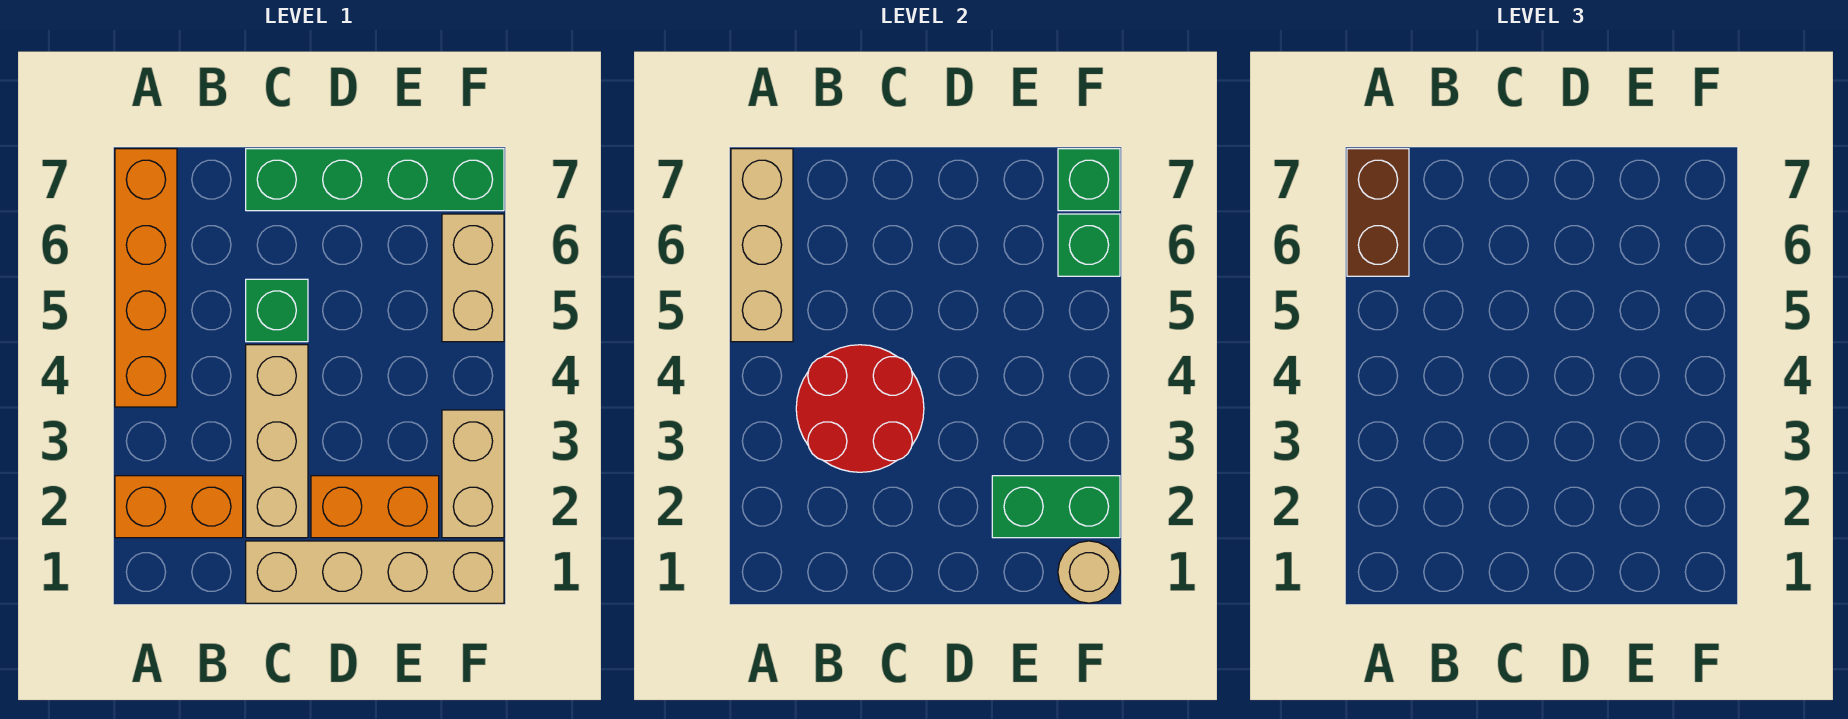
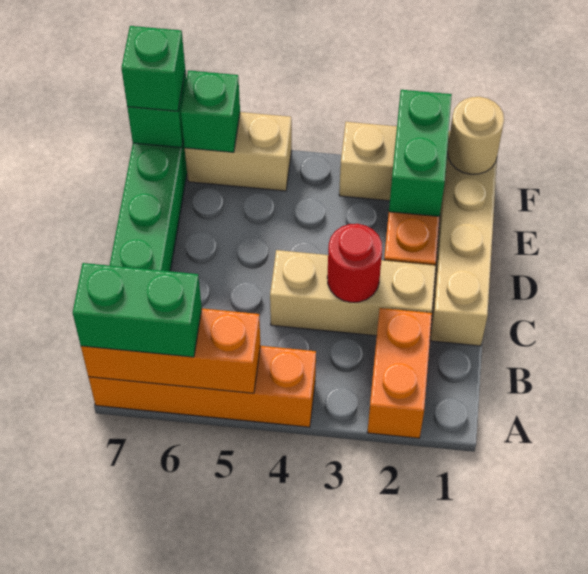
tan brick A5:A7 level 2 -> orange brick A5:A7 level 2
brown brick A6:A7 level 3 -> green brick A6:A7 level 3
red round brick B3:C4 level 2 -> red round brick C3 level 2
green brick C5 level 1 -> green brick F7 level 3

